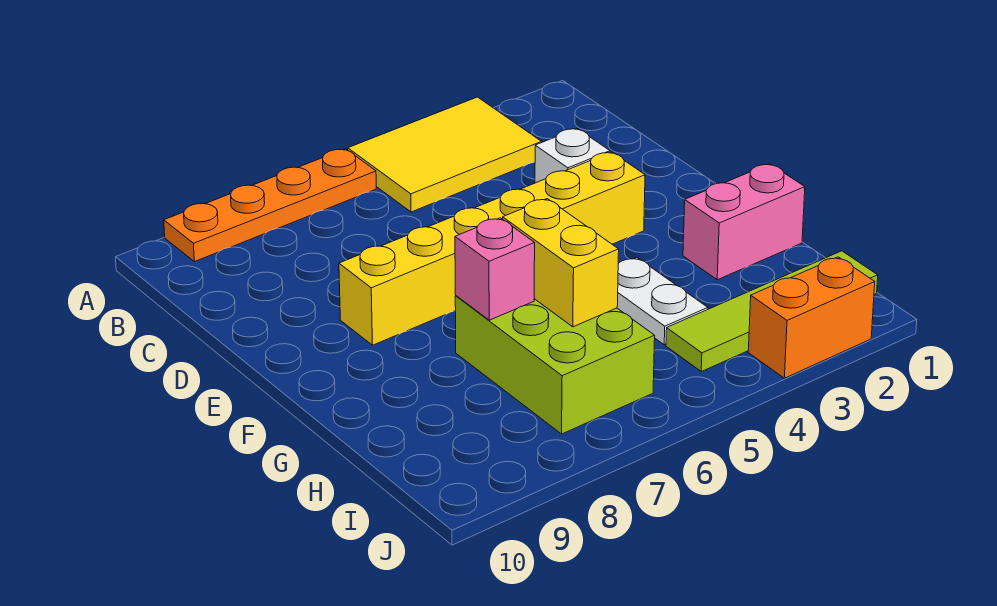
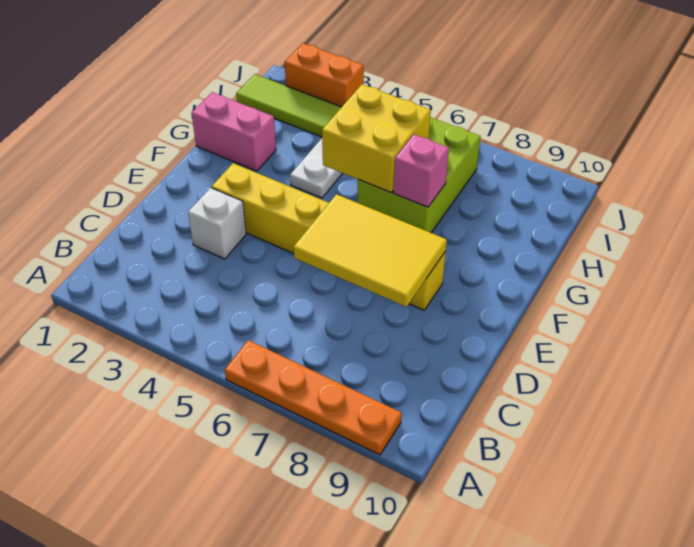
yellow tile A3:B5 level 1 -> yellow tile D6:E8 level 2
yellow brick G6:H6 level 2 -> yellow brick G5:H6 level 2

